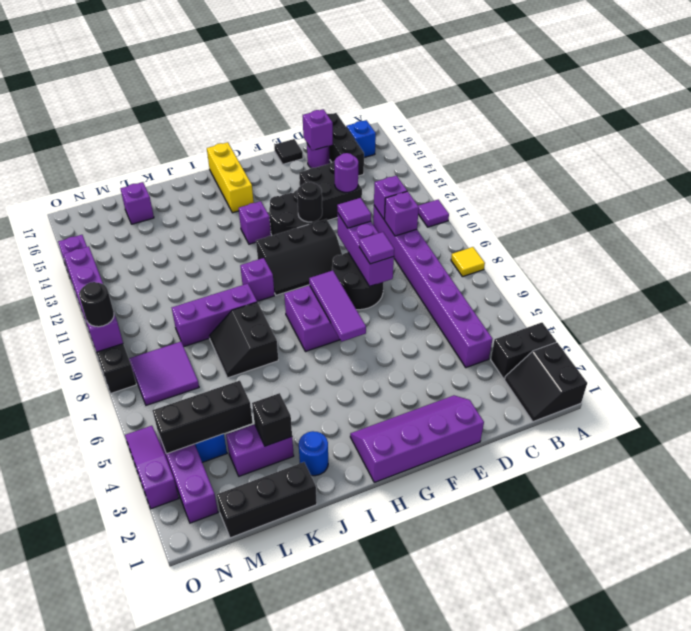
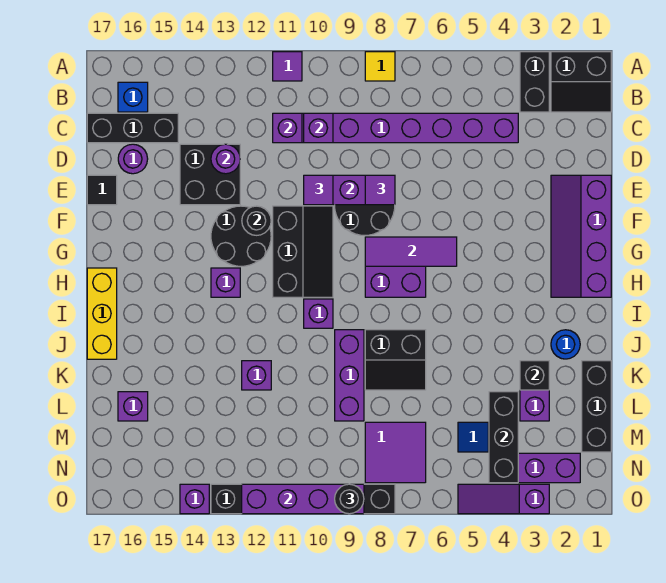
purple brick D16 level 2 -> purple brick K12 level 1
yellow brick H15:H17 level 1 -> yellow brick H17:J17 level 1

